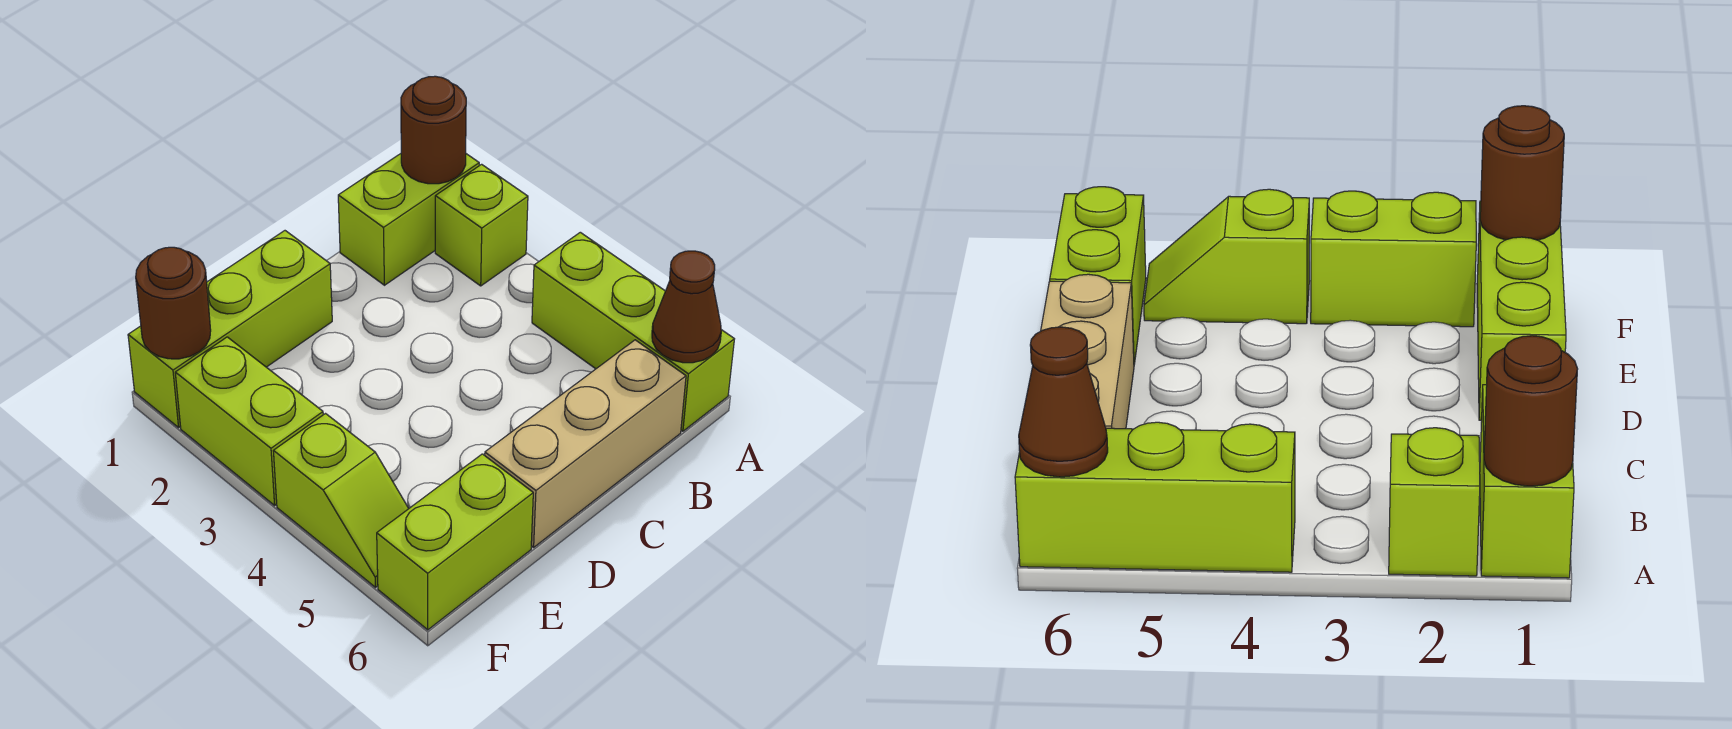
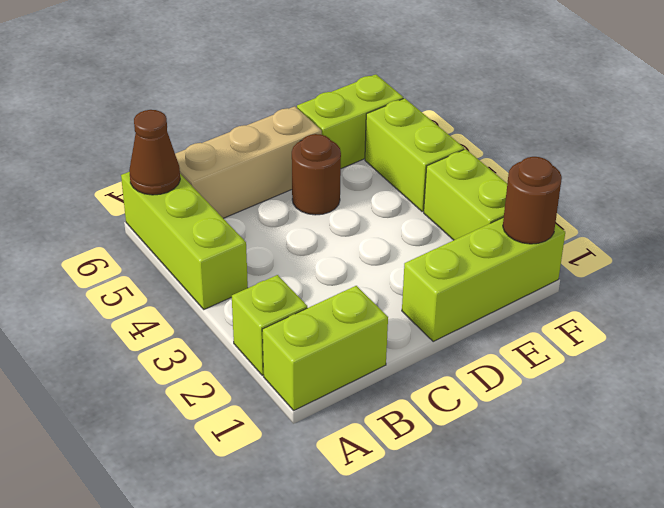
brown round brick A1 level 2 -> brown round brick D5 level 1
lime slope F4:F5 level 1 top 4 -> lime brick F4:F5 level 1

